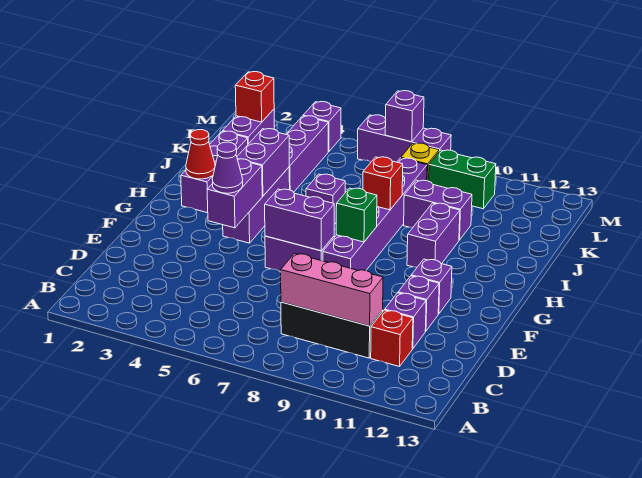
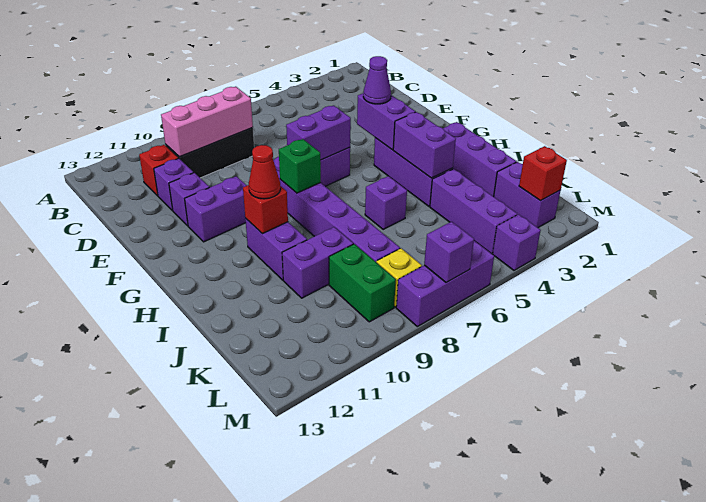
purple brick F11 level 1 -> purple brick F10:F11 level 1
red cone H2 level 2 -> red cone H10 level 3
red brick I8 level 2 -> red brick H10 level 2
green brick L9:L10 level 1 -> green brick K9:L9 level 1

